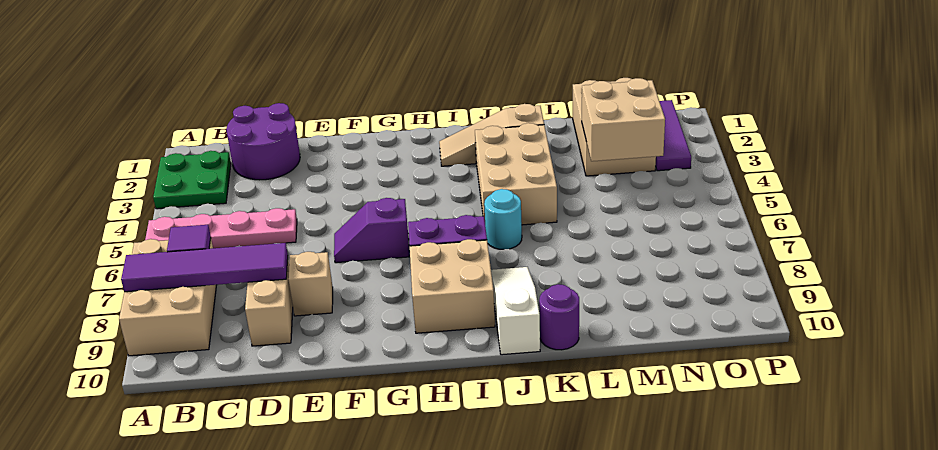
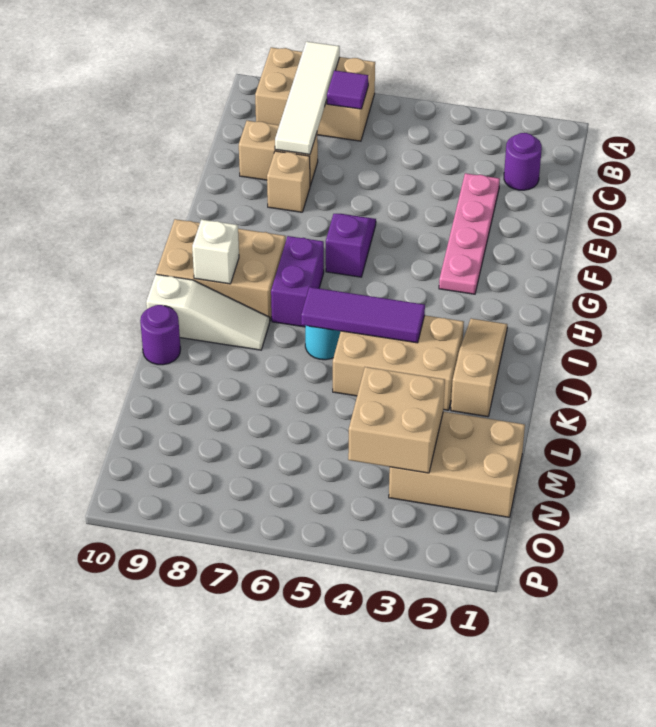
green plate A2:B3 level 1 -> none
pink plate A5:D5 level 1 -> pink plate D3:G3 level 1
purple tile A8:D8 level 2 -> white tile A8:D8 level 2
purple round brick C1:D2 level 1 -> purple round brick C2 level 1
tan brick H8:I9 level 1 -> tan brick H8:I10 level 1
none -> white brick I9 level 2
purple tile O1:O3 level 1 -> purple tile J4:J6 level 2

